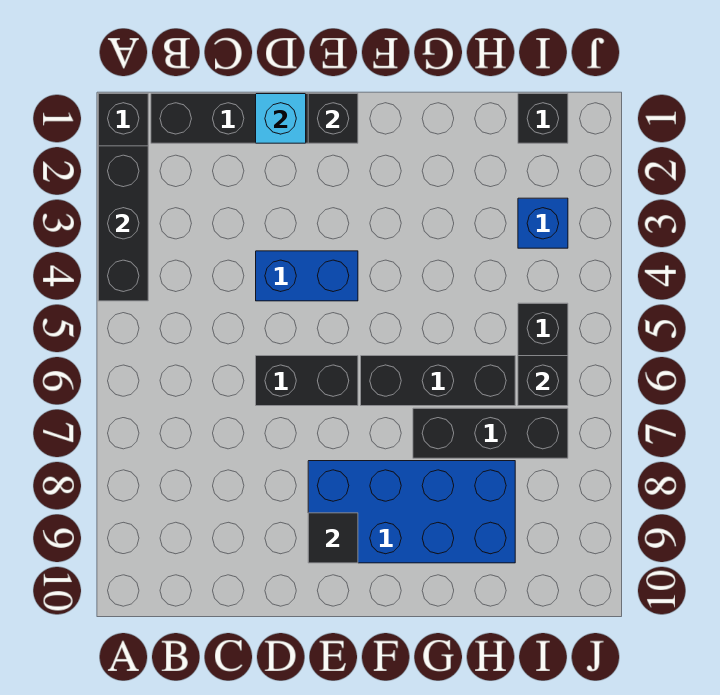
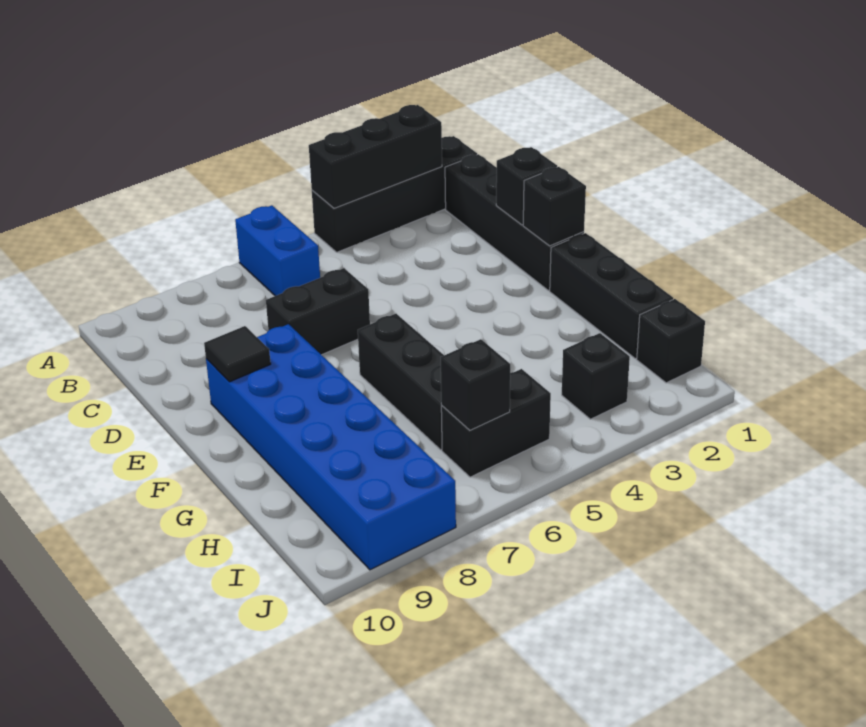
cyan brick D1 level 2 -> black brick D1 level 2
blue brick D4:E4 level 1 -> blue brick A6:B6 level 1
black brick D6:E6 level 1 -> black brick D6:D7 level 1
blue brick E8:H9 level 1 -> blue brick E8:J9 level 1
black brick G7:I7 level 1 -> black brick F1:H1 level 1
blue brick I3 level 1 -> black brick I3 level 1

